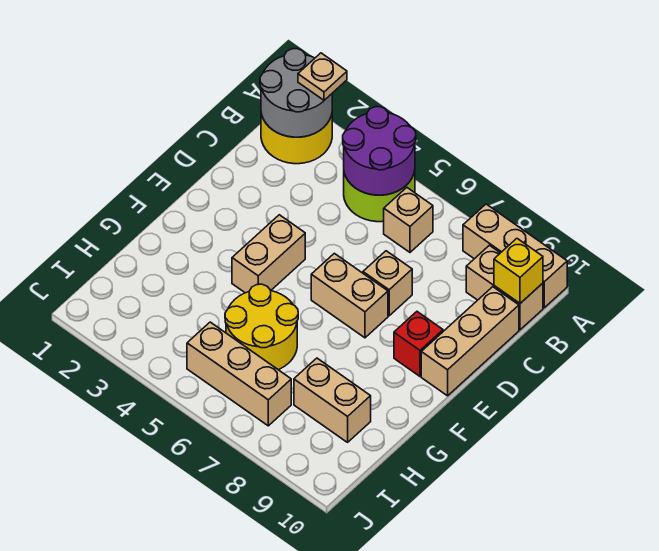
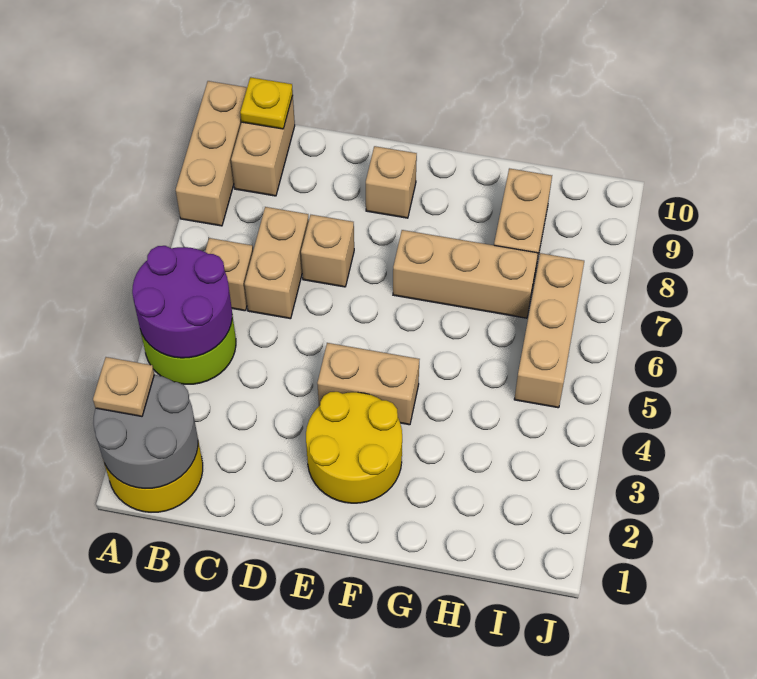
yellow brick B10 level 2 -> yellow plate B10 level 2
tan brick C10:E10 level 1 -> tan brick F7:H7 level 1
tan brick E6:E7 level 1 -> tan brick C6:C7 level 1
red brick E9 level 1 -> tan brick E9 level 1
yellow round brick G5:H6 level 1 -> yellow round brick E2:F3 level 1

